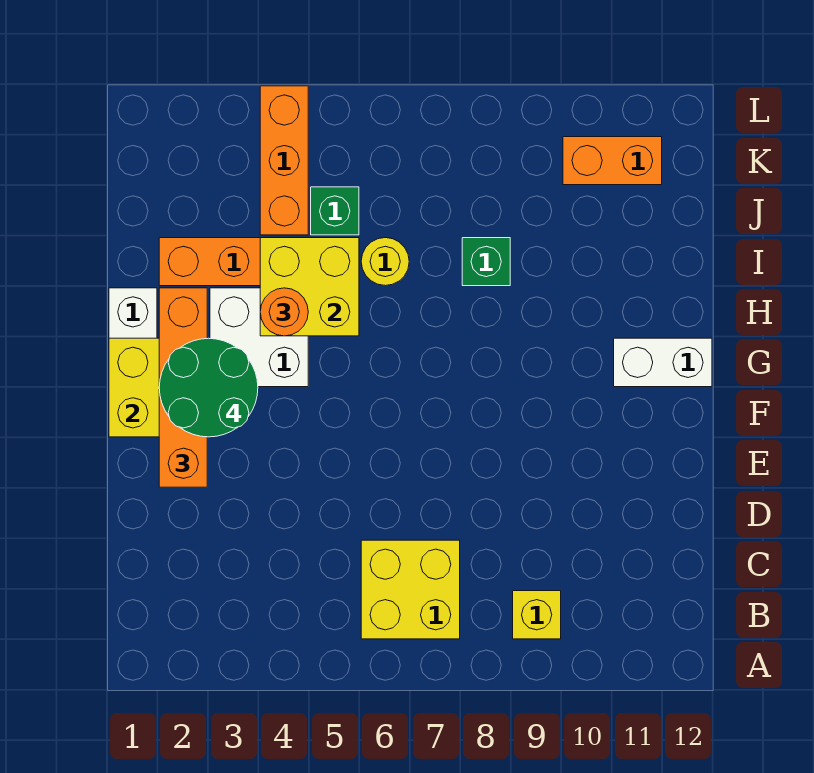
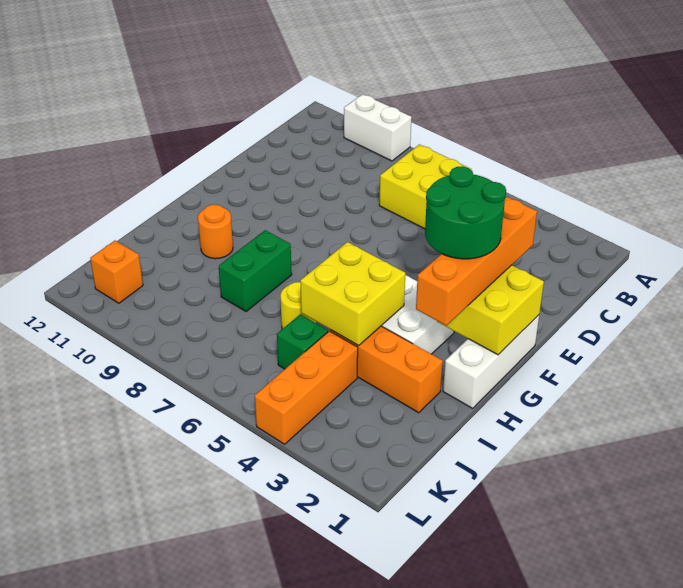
yellow brick B9 level 1 -> none
white brick G11:G12 level 1 -> white brick A9:A10 level 1
orange round brick H4 level 3 -> orange round brick H10 level 1
green brick I8 level 1 -> green brick H8:I8 level 1
orange brick K10:K11 level 1 -> orange brick K11 level 1

